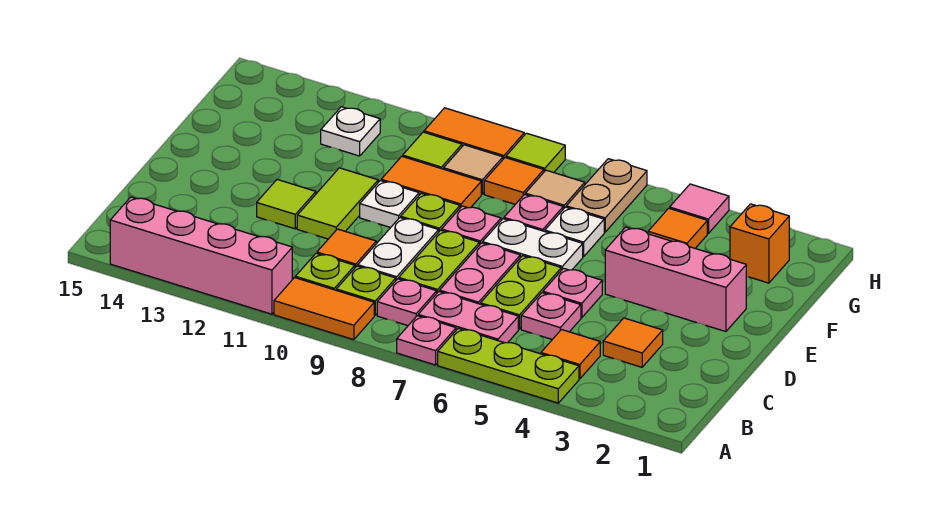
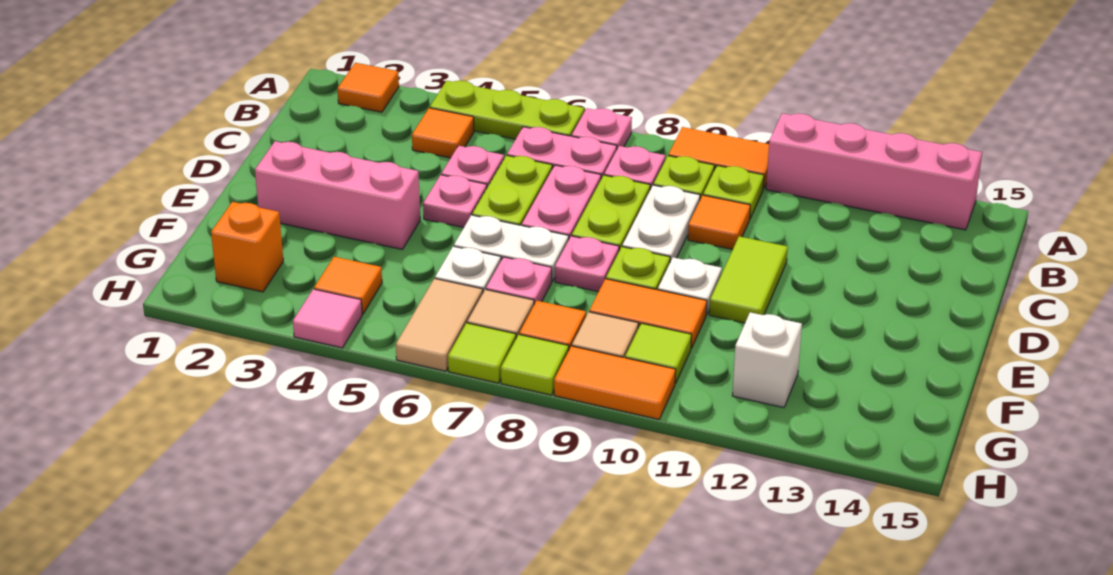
orange tile C3 level 1 -> orange tile A2 level 1
lime tile D12 level 1 -> lime tile H7 level 1
tan plate G6:H6 level 1 -> tan tile G6:H6 level 1
white plate G12 level 1 -> white brick G12 level 1

